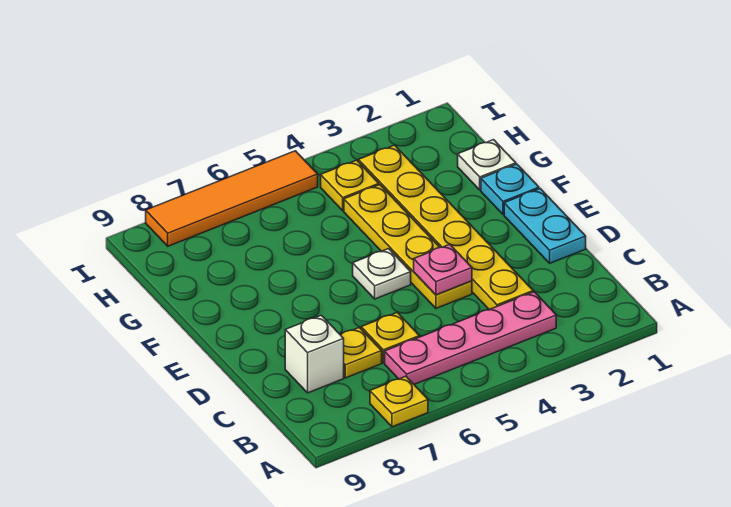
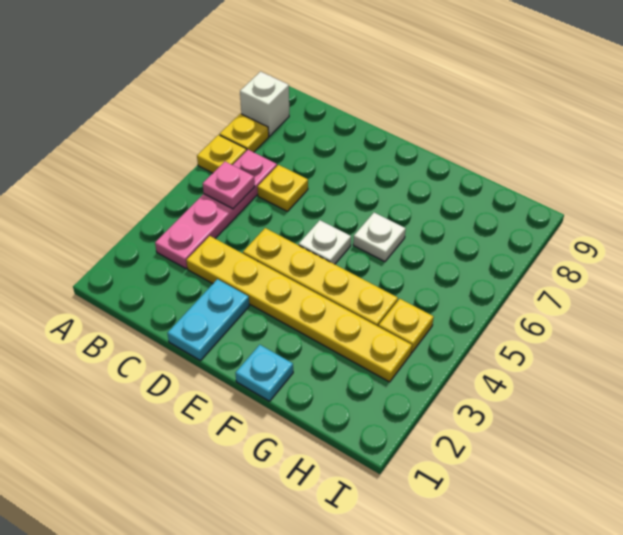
yellow plate C7 level 1 -> yellow plate A6 level 1
white brick C8 level 1 -> white brick A8 level 1
cyan plate D1:E1 level 1 -> cyan plate D1:D2 level 1
pink plate D4 level 2 -> pink plate B5 level 2
white plate G1 level 1 -> white plate F6 level 1
orange tile I5:I8 level 1 -> none

